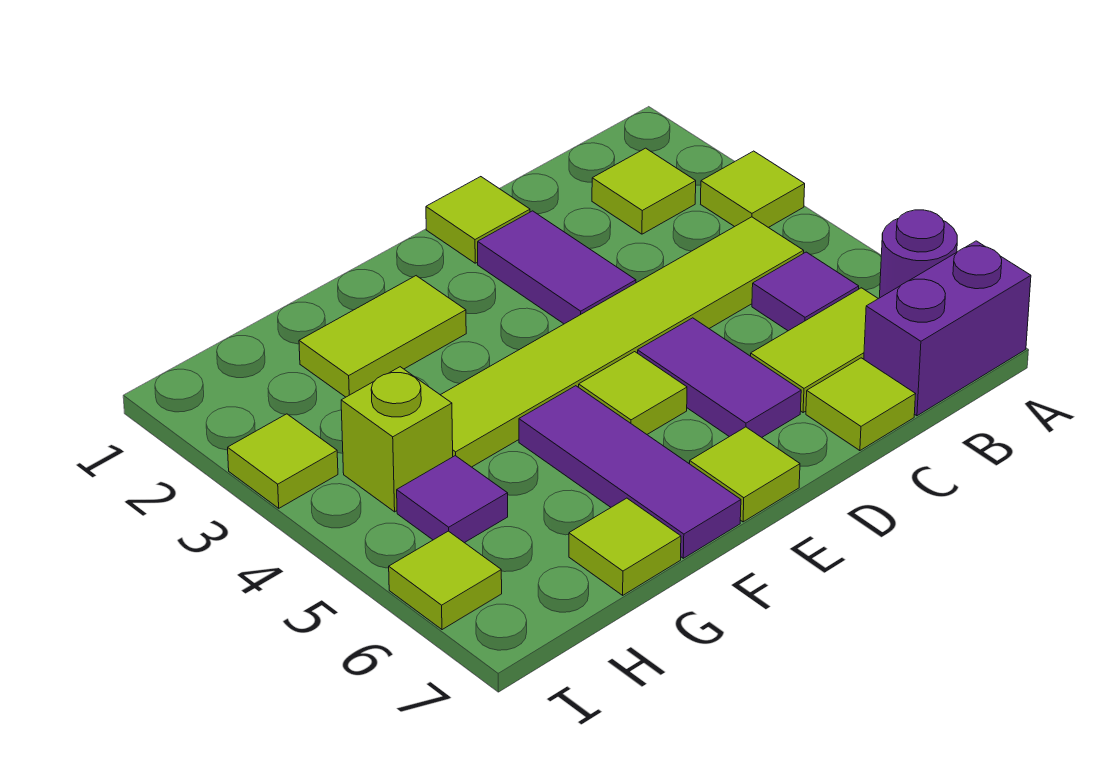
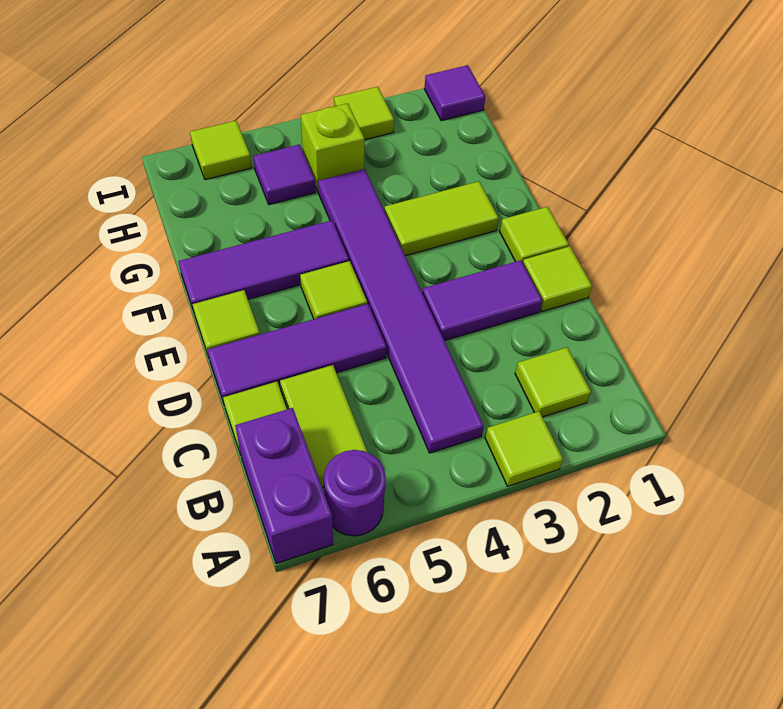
lime tile B4:G4 level 1 -> purple tile B4:G4 level 1
purple tile B5 level 1 -> purple tile I1 level 1
purple tile D5:D6 level 1 -> purple tile D5:D7 level 1
lime tile F2:G2 level 1 -> lime tile F2:F3 level 1
lime tile G7 level 1 -> lime tile E1 level 1

